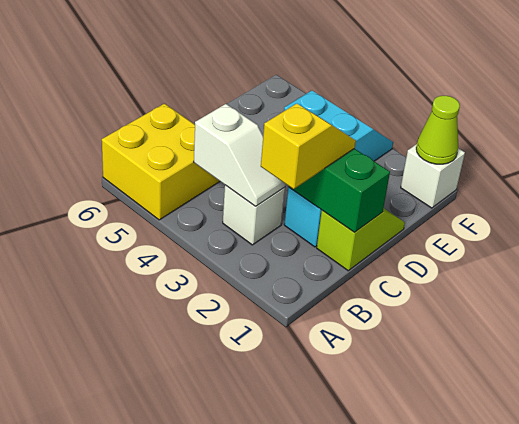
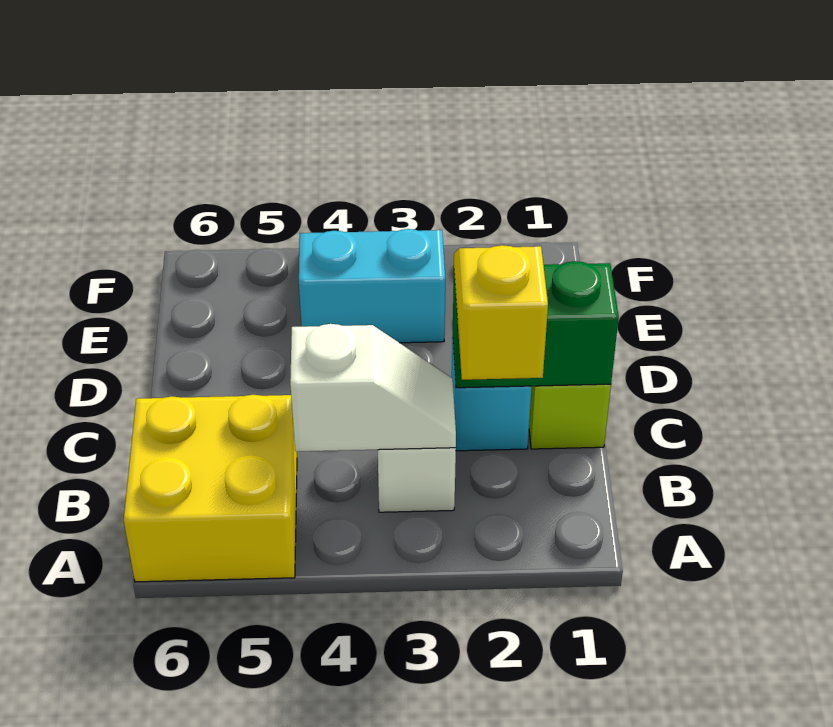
white brick F1 level 1 -> none
lime cone F1 level 2 -> none

